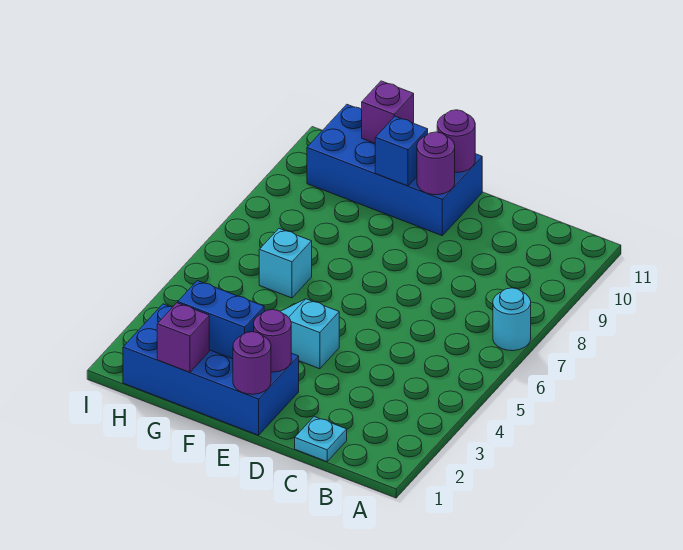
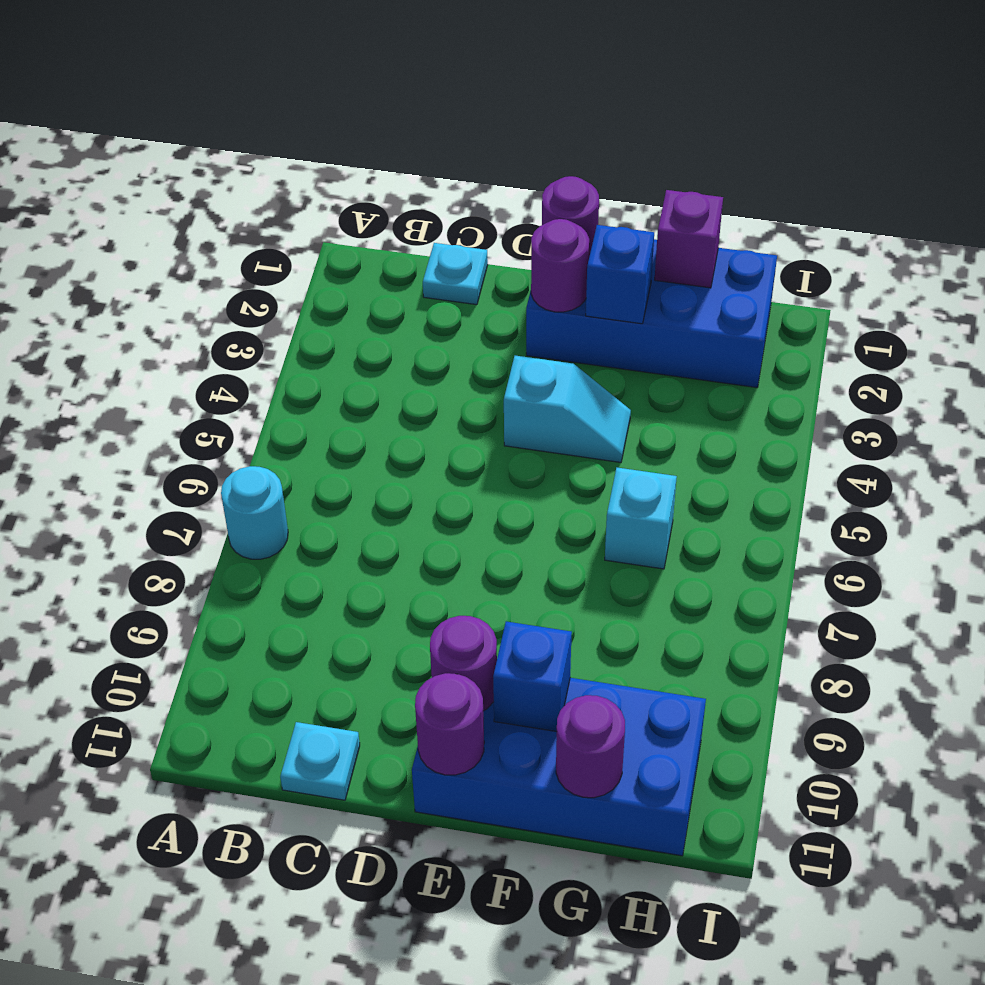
none -> cyan plate C11 level 1
blue brick F2:G2 level 2 -> blue brick F2 level 2
purple brick G11 level 2 -> purple round brick G11 level 2

